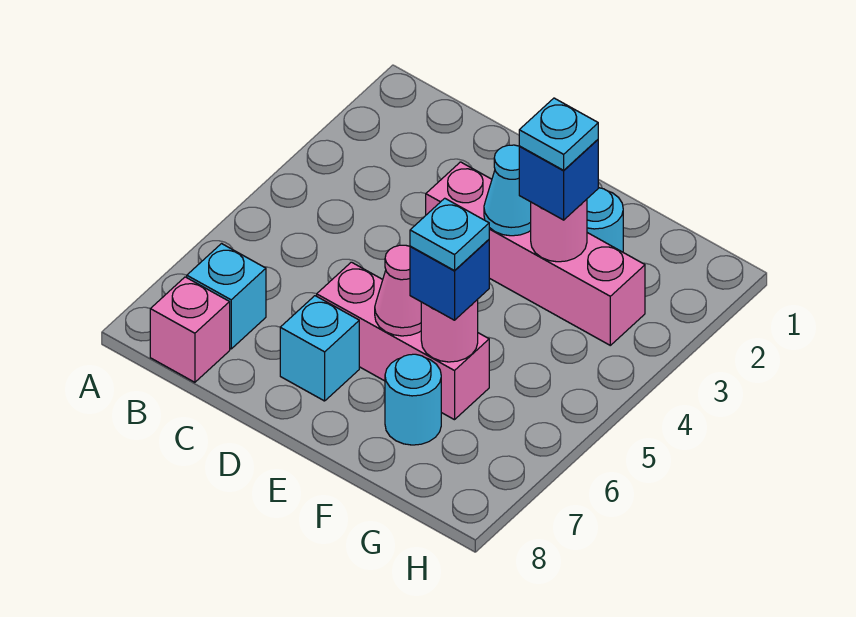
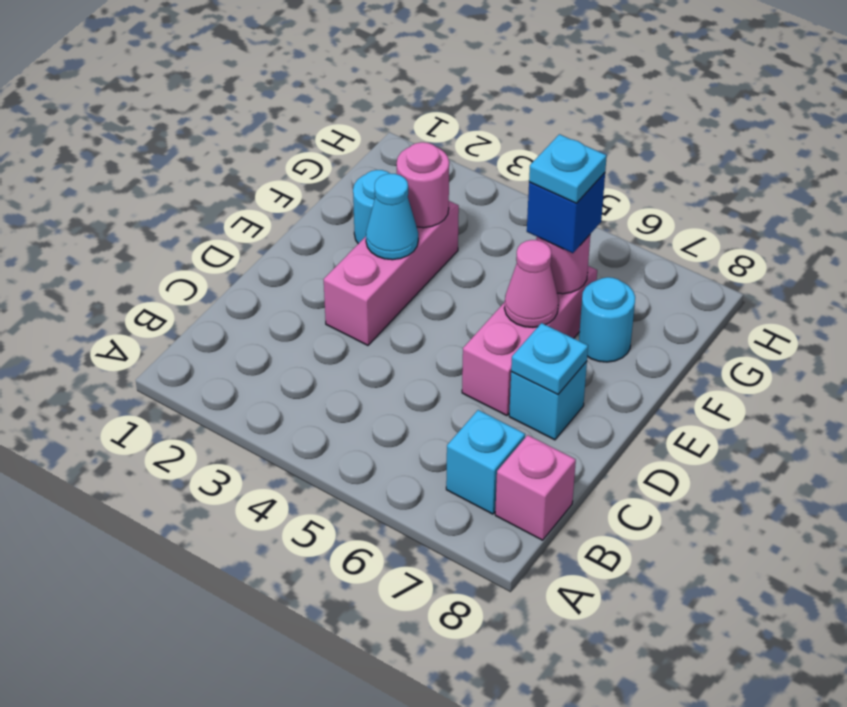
pink brick D3:G3 level 1 -> pink brick D3:F3 level 1
blue brick F3 level 3 -> none
cyan plate F3 level 4 -> cyan plate D7 level 2

